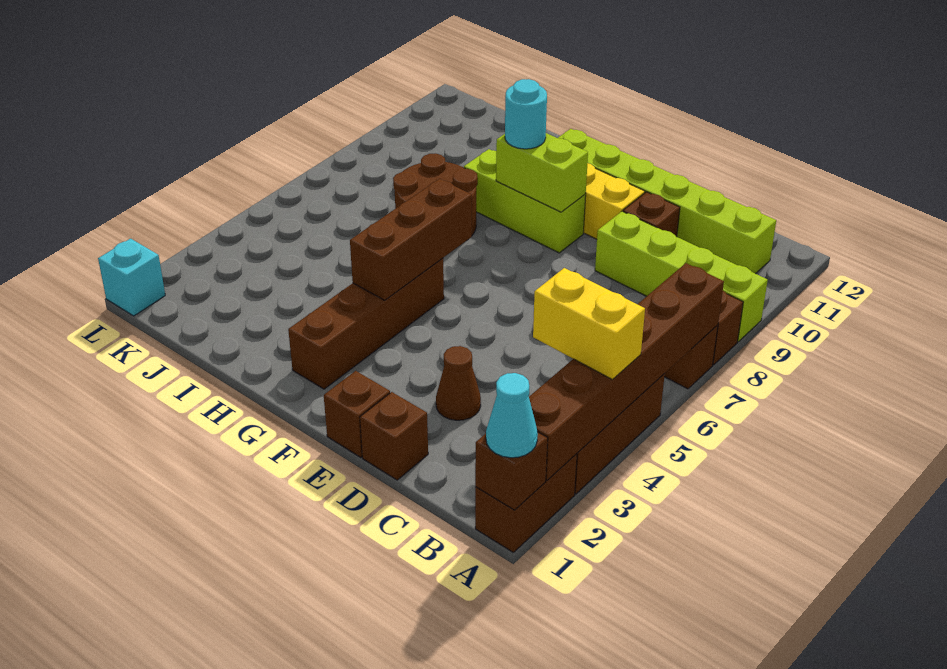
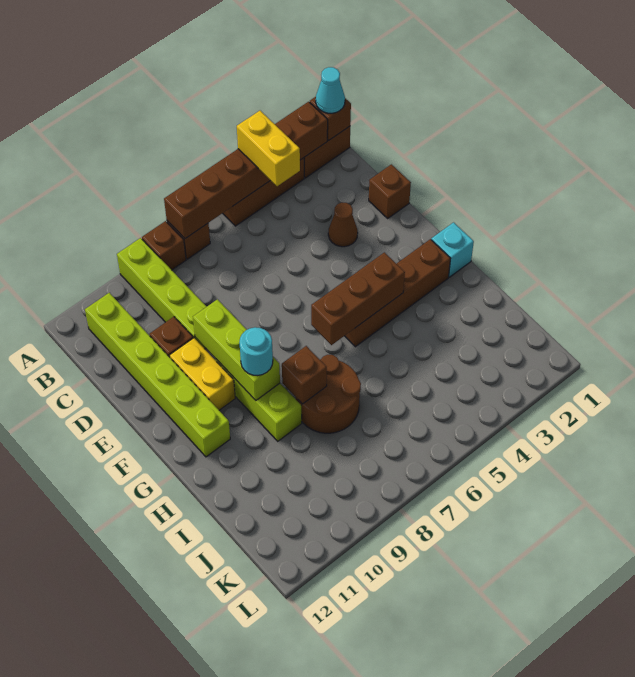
brown brick E1 level 1 -> brown brick H8 level 2
lime brick F9:G9 level 2 -> lime brick E9:G9 level 2
cyan brick L1 level 1 -> cyan brick G1 level 1

